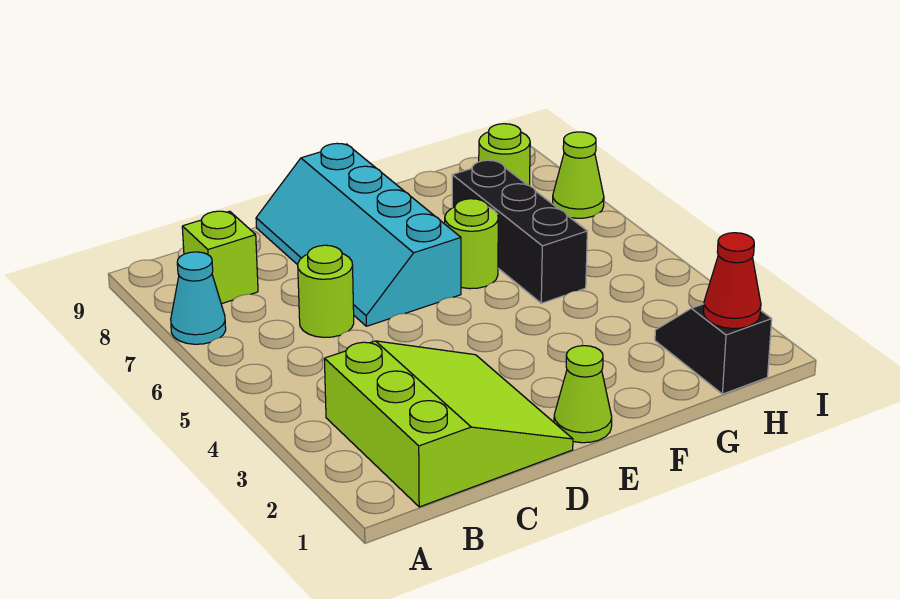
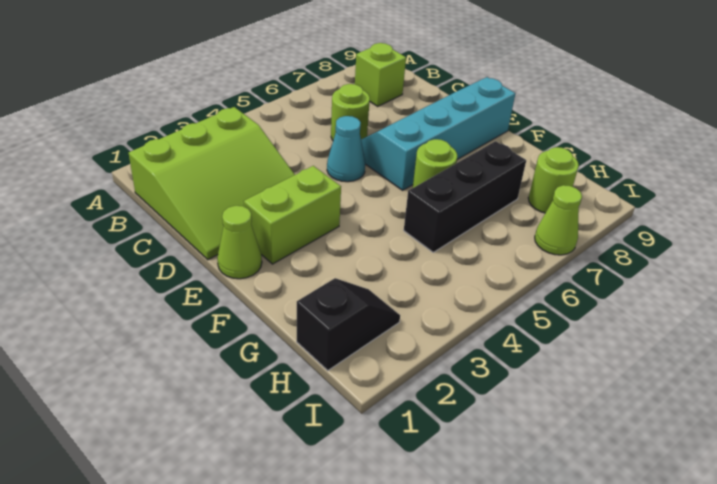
cyan cone A7 level 1 -> cyan cone D5 level 1
none -> lime brick E2:E3 level 1
red cone H1 level 2 -> none

